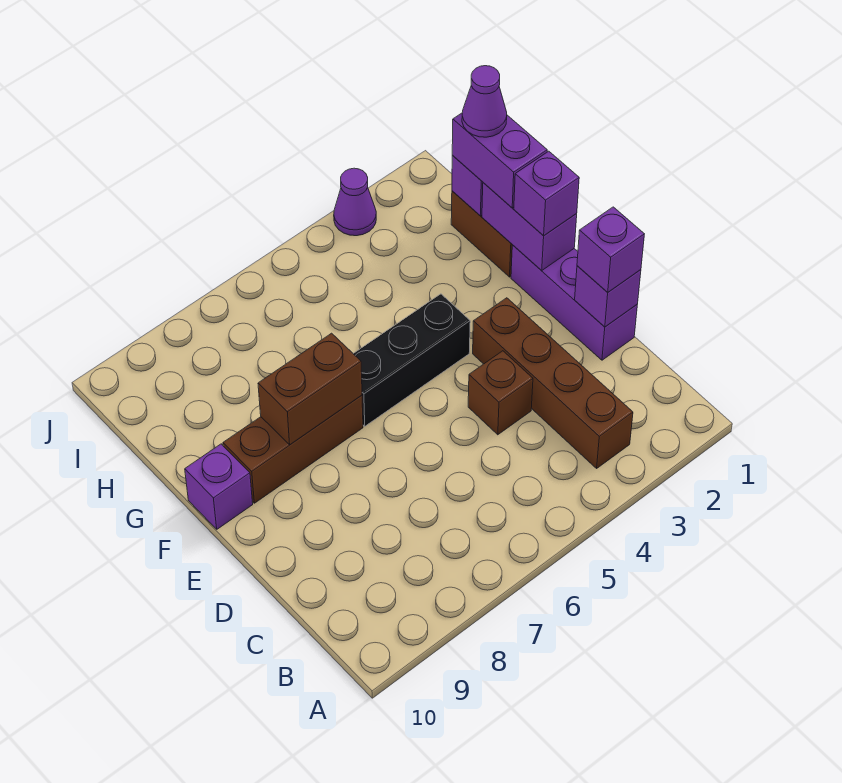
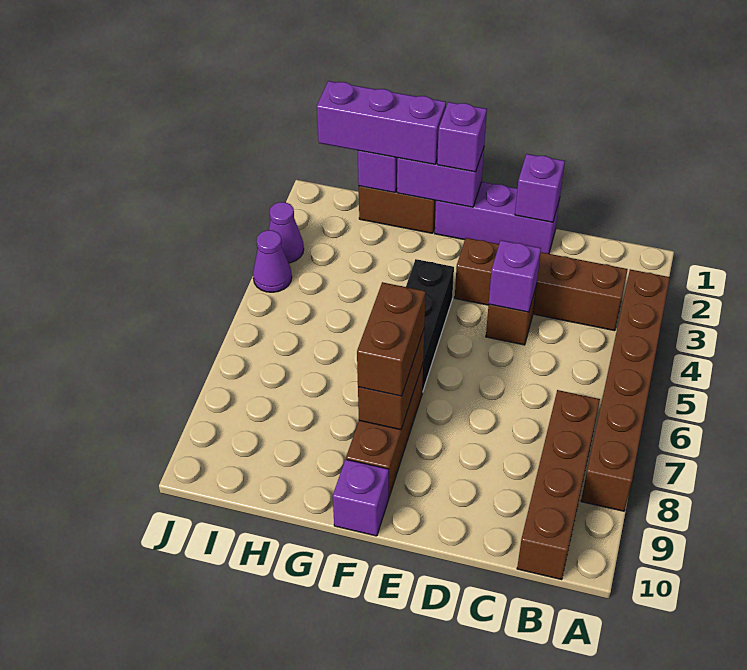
none -> brown brick A3:A8 level 1
none -> brown brick B7:B10 level 1
purple brick D1 level 3 -> purple brick D4 level 2
none -> brown brick F7:F8 level 3
purple brick G1:H1 level 3 -> purple brick G1:I1 level 3
purple cone H1 level 4 -> purple cone J4 level 1

